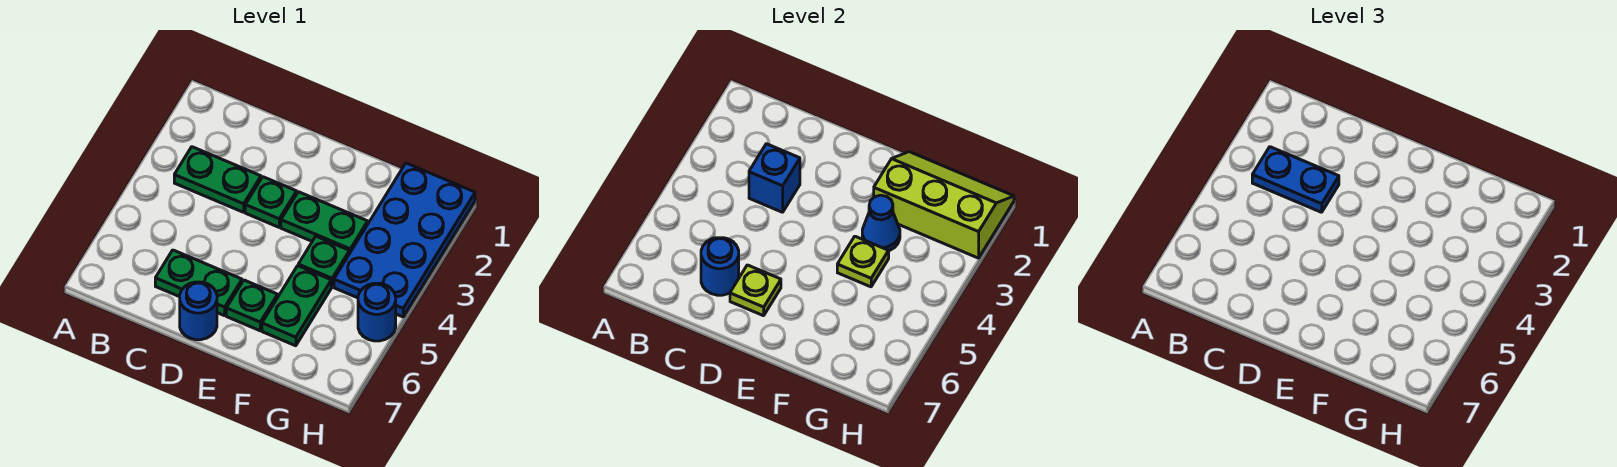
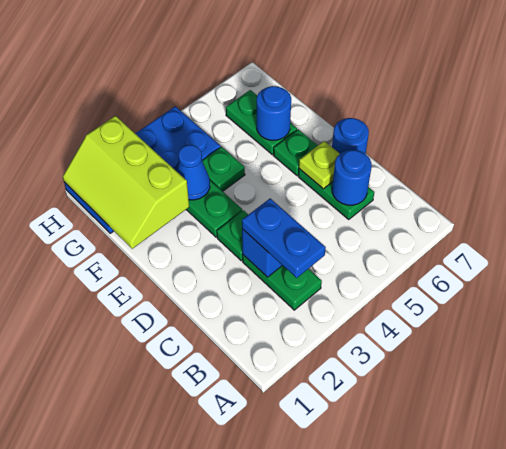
lime plate F4 level 2 -> none
green plate F5:F6 level 1 -> green plate F6:G6 level 1
blue round brick H5 level 1 -> blue round brick F6 level 2

